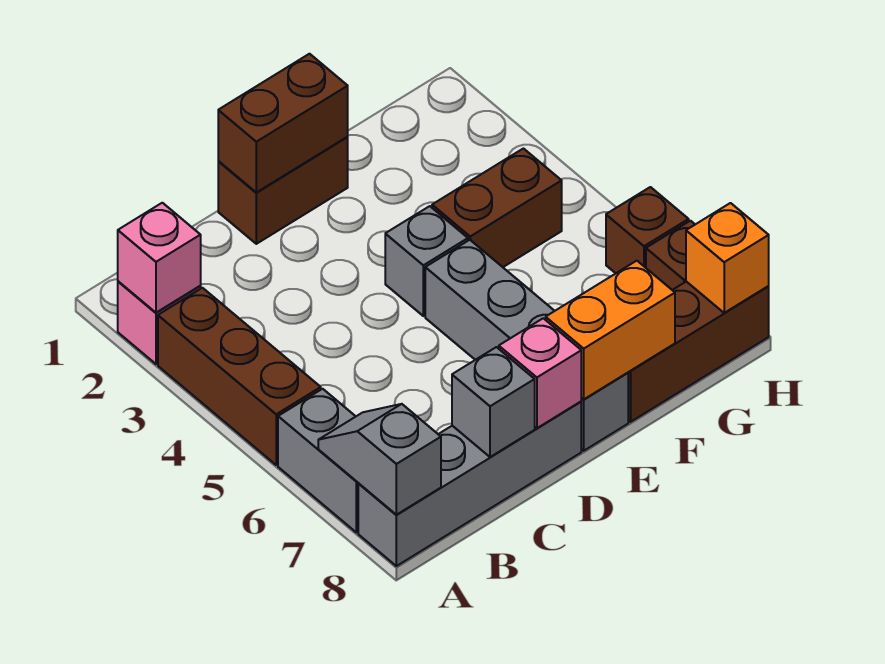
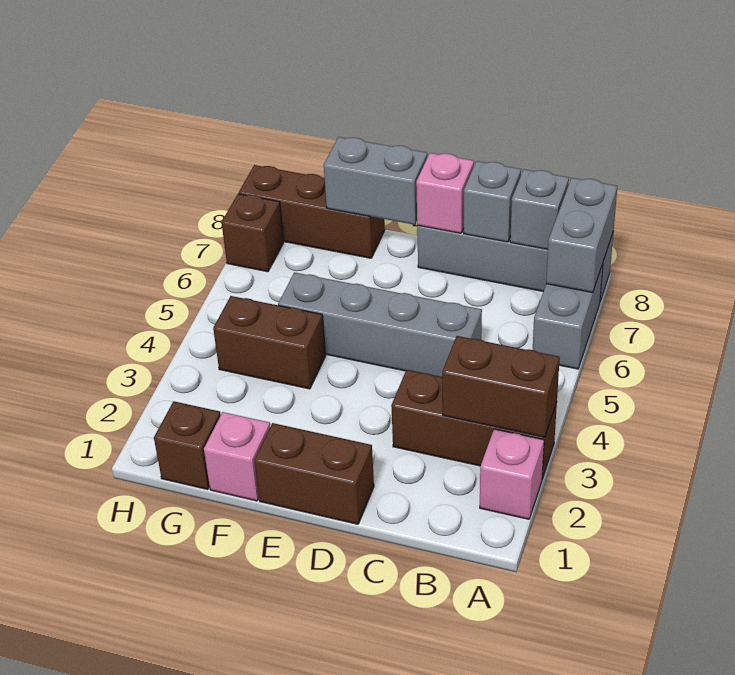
pink brick A2 level 2 -> pink brick F1 level 1
brown brick A3:A5 level 1 -> brown brick A3:C3 level 1
grey slope A7:A8 level 2 top 8 -> grey brick A7:A8 level 2
brown brick D1:E1 level 2 -> brown brick A3:B3 level 2
grey brick E4 level 1 -> grey brick B8 level 2
grey brick E5:E8 level 1 -> grey brick C5:F5 level 1
orange brick E8:F8 level 2 -> grey brick E8:F8 level 2
brown brick H6 level 1 -> brown brick G1 level 1
orange brick H8 level 2 -> none

